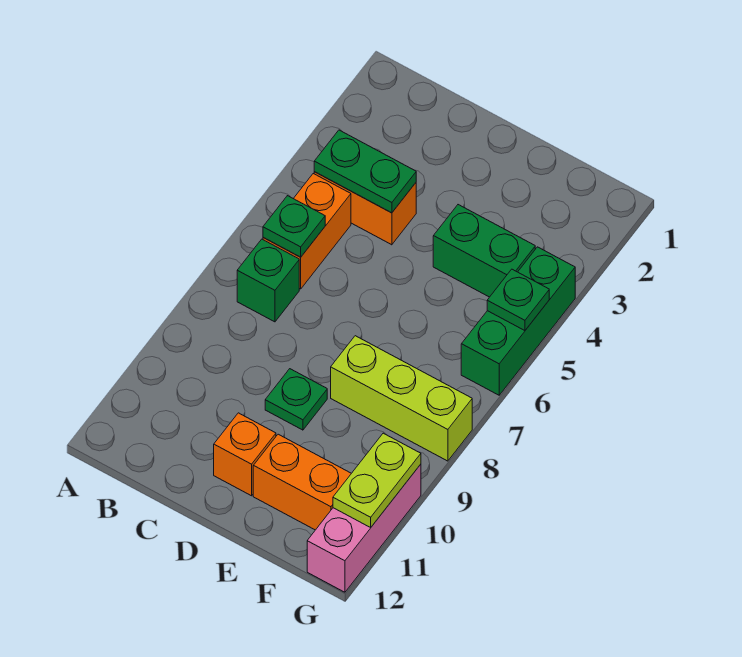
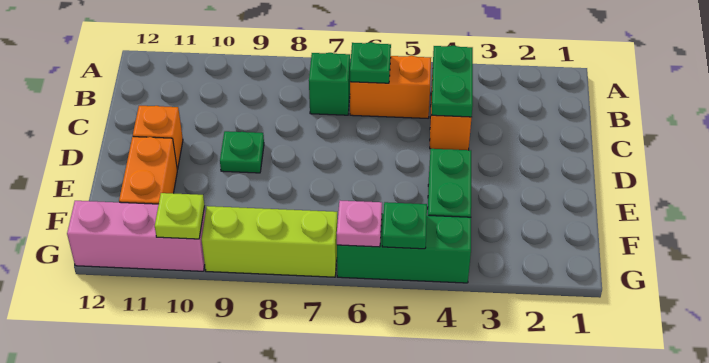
lime brick E8:G8 level 1 -> lime brick G7:G9 level 1
none -> pink plate G6 level 2
lime plate G10:G11 level 2 -> lime plate G10 level 2

